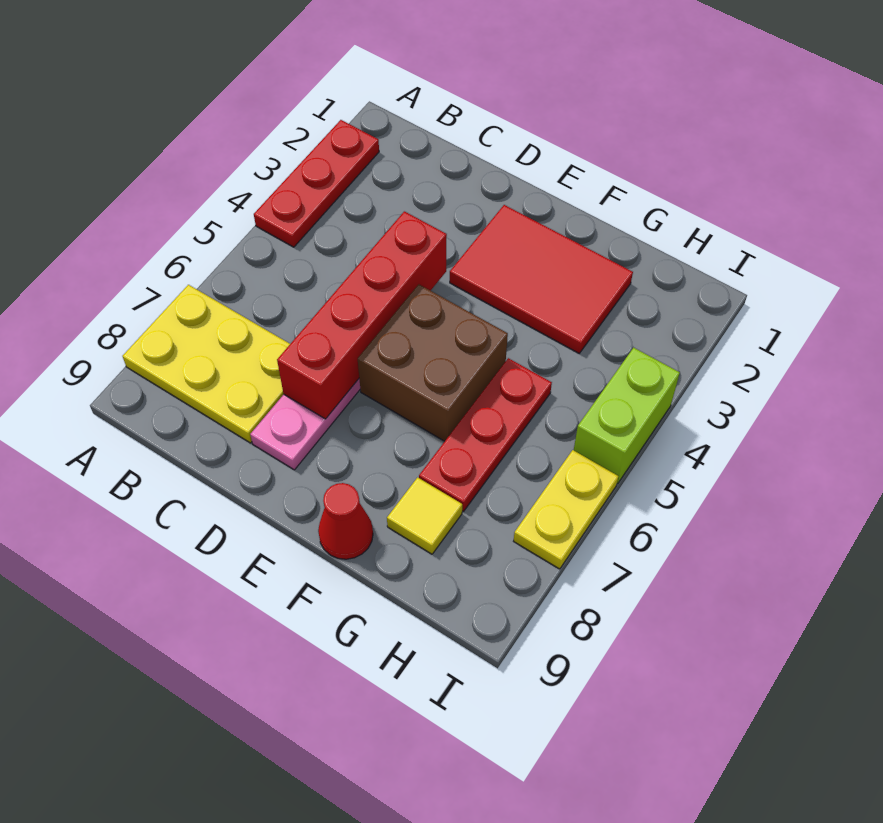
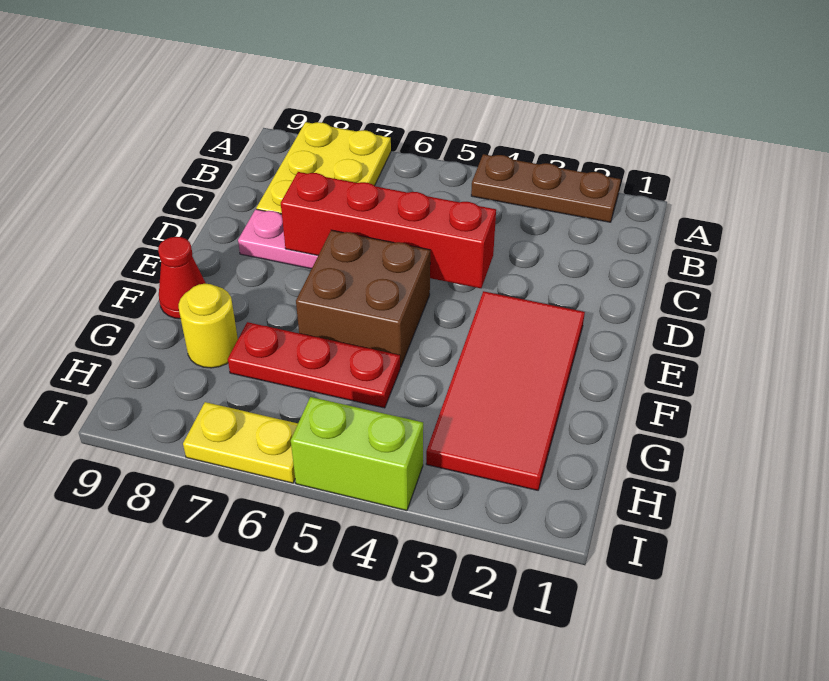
red plate A2:A4 level 1 -> brown plate A2:A4 level 1
red tile E2:G3 level 1 -> red tile E2:H3 level 1
yellow tile G8 level 1 -> yellow round brick G8 level 1

